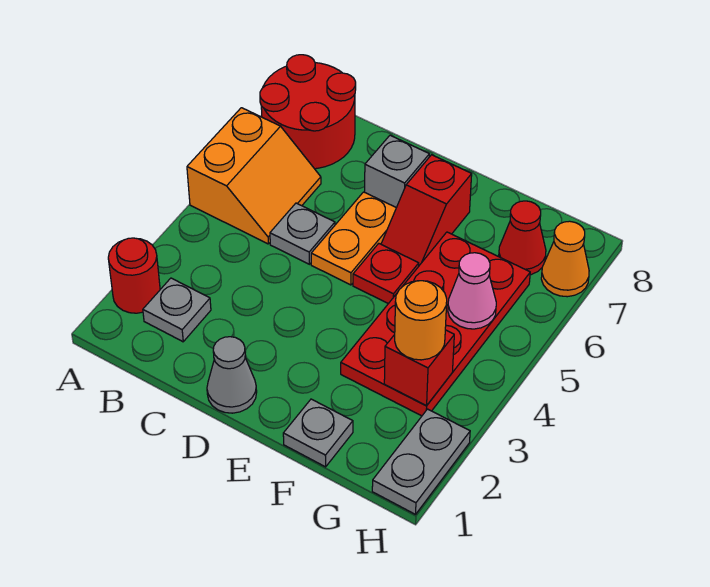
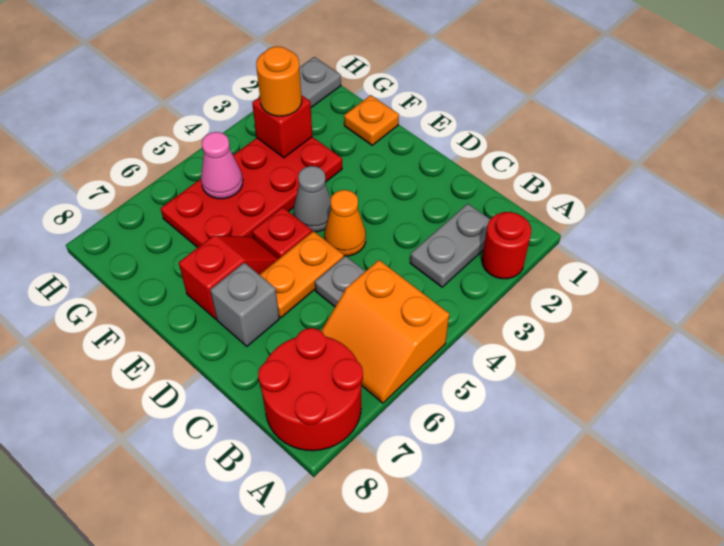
orange slope A5:B6 level 1 top A -> orange slope A5:B6 level 1 top 5
grey plate B2 level 1 -> grey plate B2:B3 level 1
grey cone D1 level 1 -> grey cone E4 level 1
grey plate F1 level 1 -> orange plate F1 level 1
red cone G7 level 1 -> none
orange cone H7 level 1 -> orange cone D4 level 1

